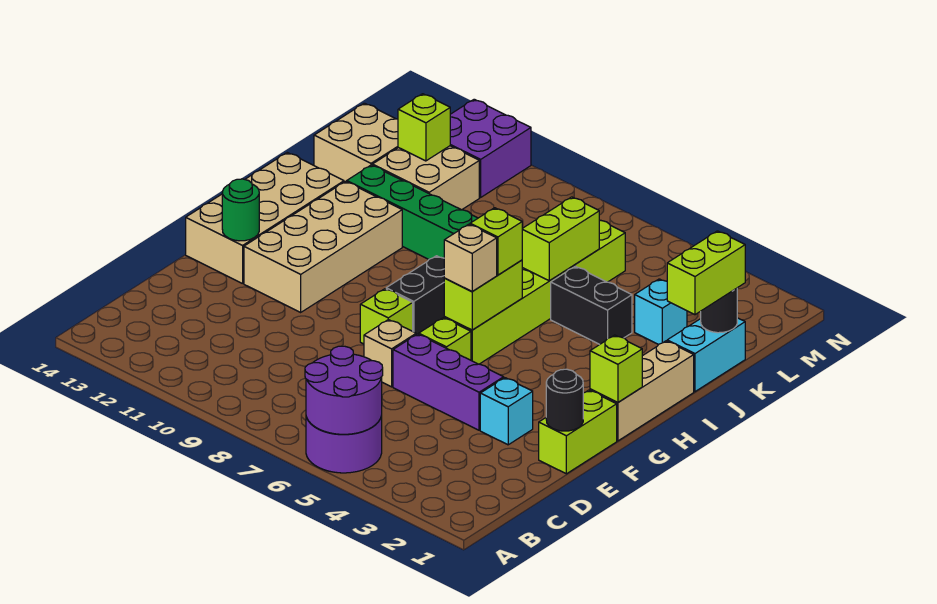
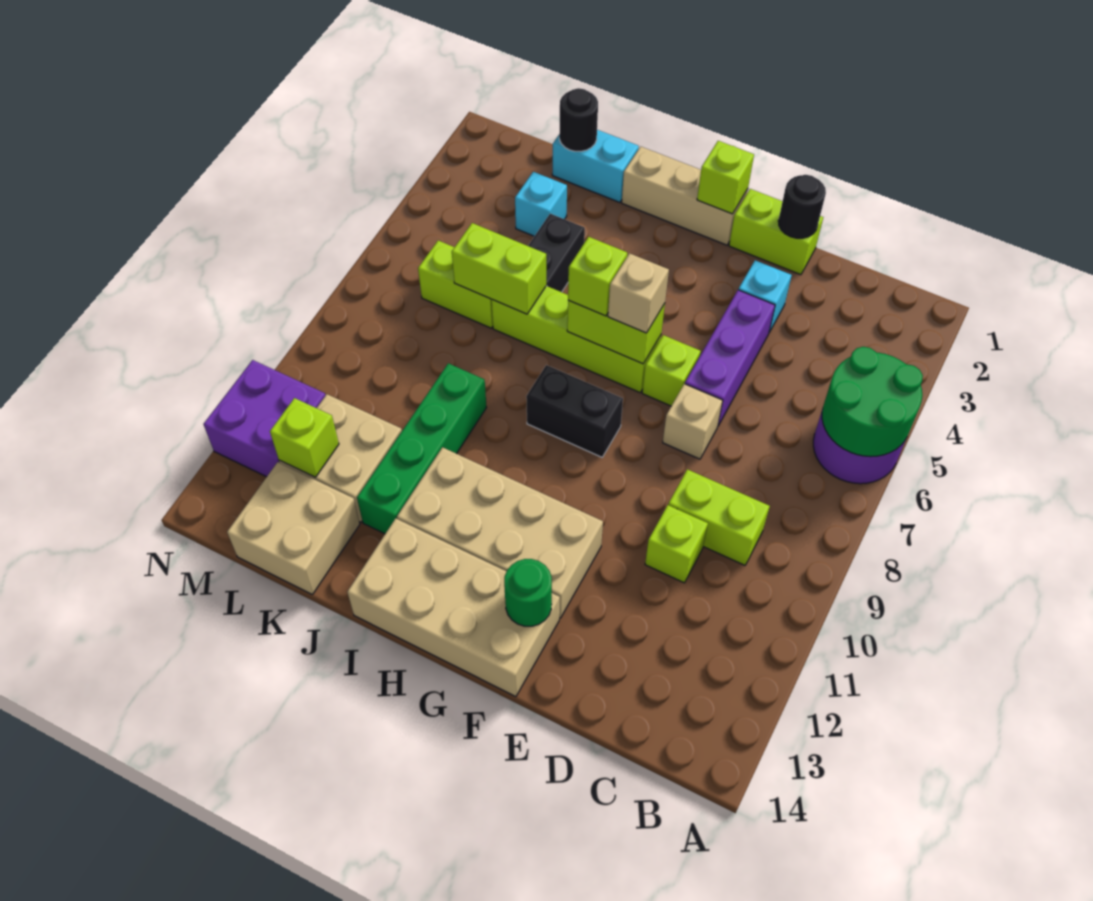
purple round brick A5:B6 level 2 -> green round brick A5:B6 level 2
lime brick F8 level 1 -> lime brick D10 level 1
lime brick J1:K1 level 3 -> lime brick C9:D9 level 1

